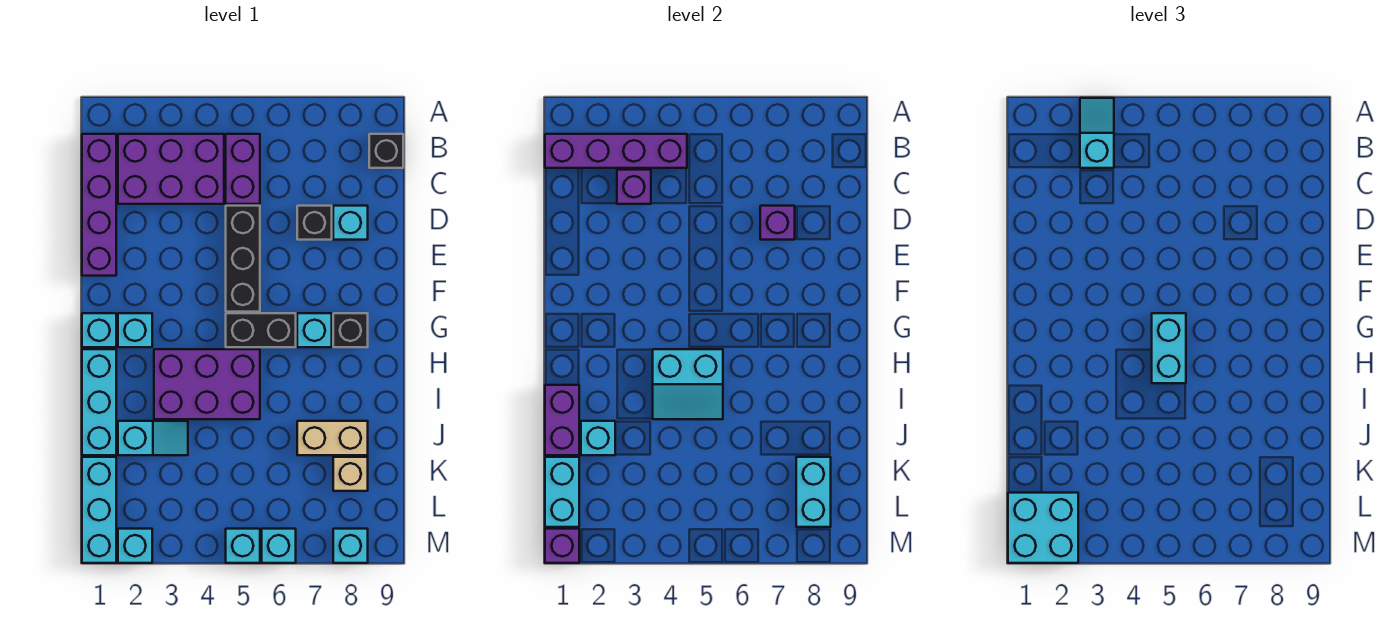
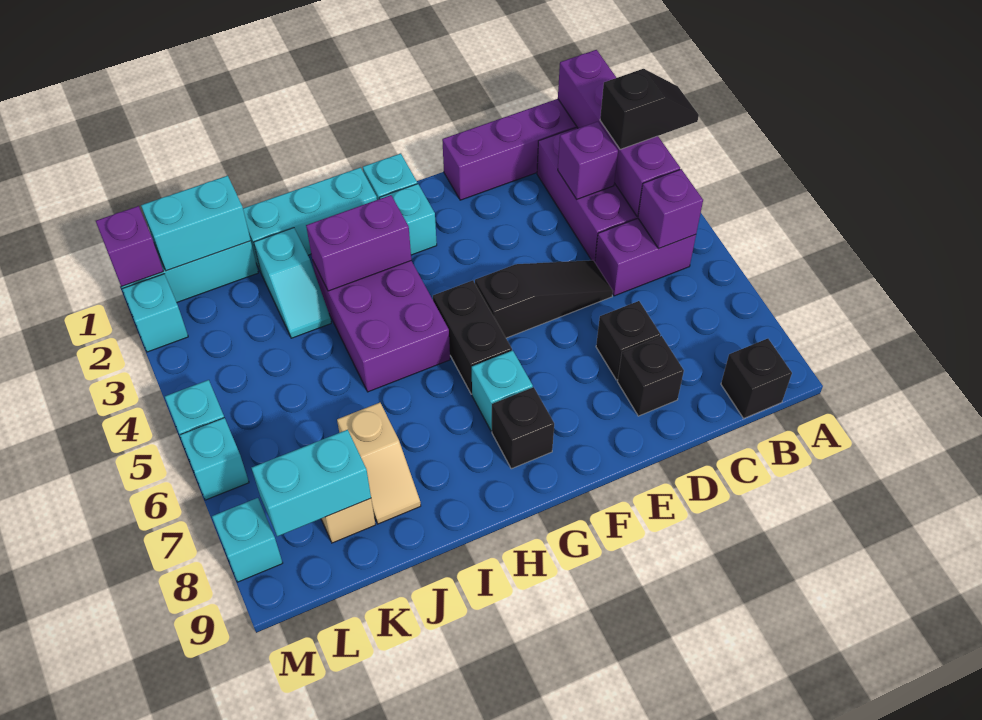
cyan slope A3:B3 level 3 top B -> black slope A3:B3 level 3 top B
black brick D5:F5 level 1 -> black slope D5:F5 level 1 top F
purple brick D7 level 2 -> purple brick B5 level 2
cyan brick D8 level 1 -> black brick D8 level 1
cyan brick G5:H5 level 3 -> none
cyan slope H4:I5 level 2 top H -> none
purple brick I1:J1 level 2 -> purple brick H3:I3 level 2
cyan brick J2 level 2 -> none
tan brick J7:J8 level 1 -> tan slope J7:J8 level 1 top 7
cyan brick L1:M2 level 3 -> none

